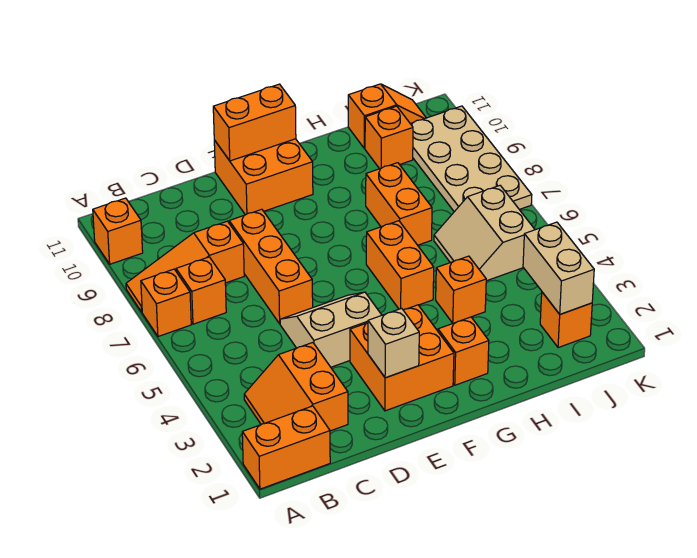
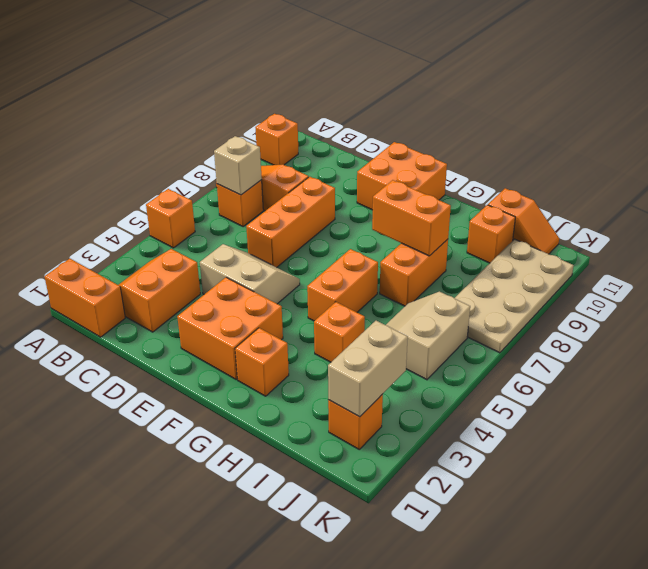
orange brick A7 level 1 -> orange brick A5 level 1
tan brick E2 level 2 -> tan brick B7 level 2
orange brick E11:F11 level 2 -> orange brick G8:H8 level 2

